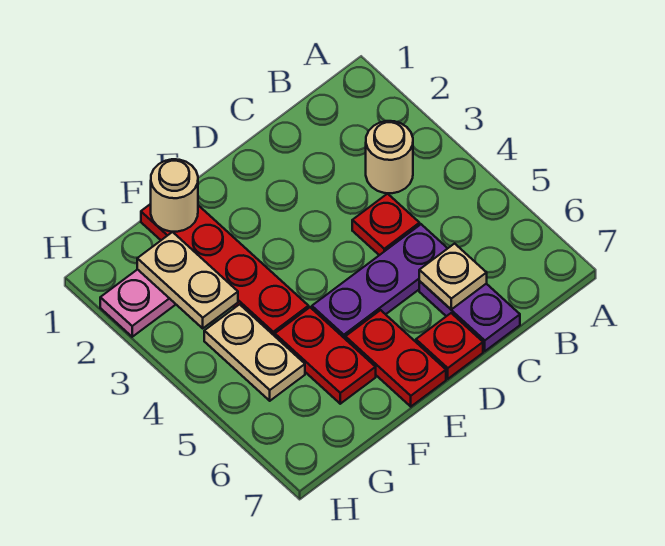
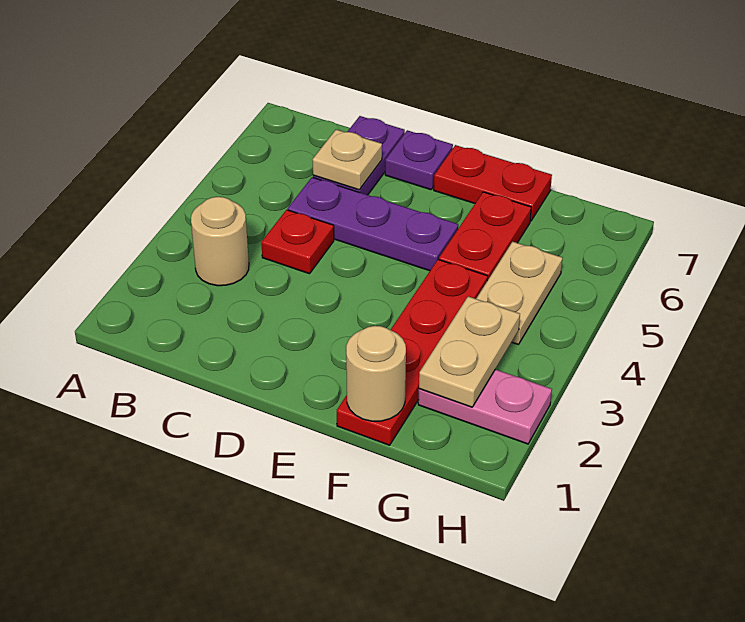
red plate D7 level 1 -> purple plate D7 level 1
red plate E6:E7 level 1 -> red plate E7:F7 level 1

